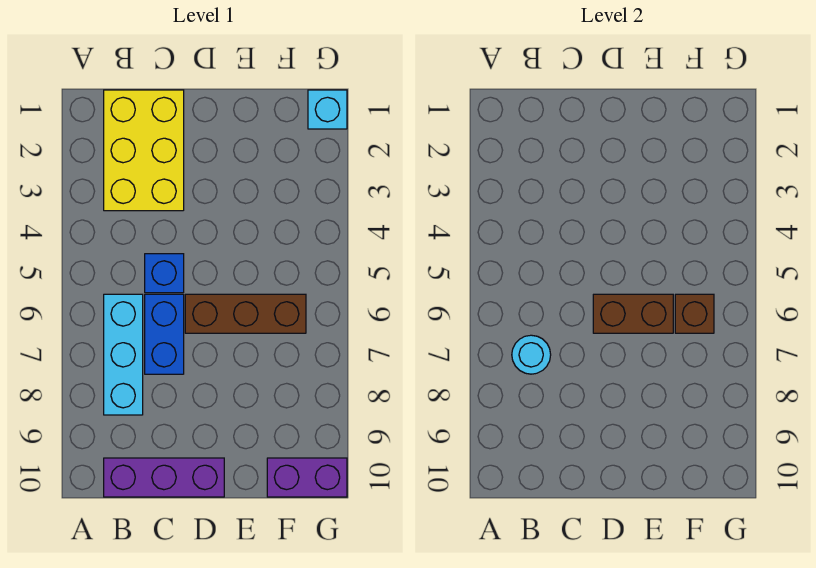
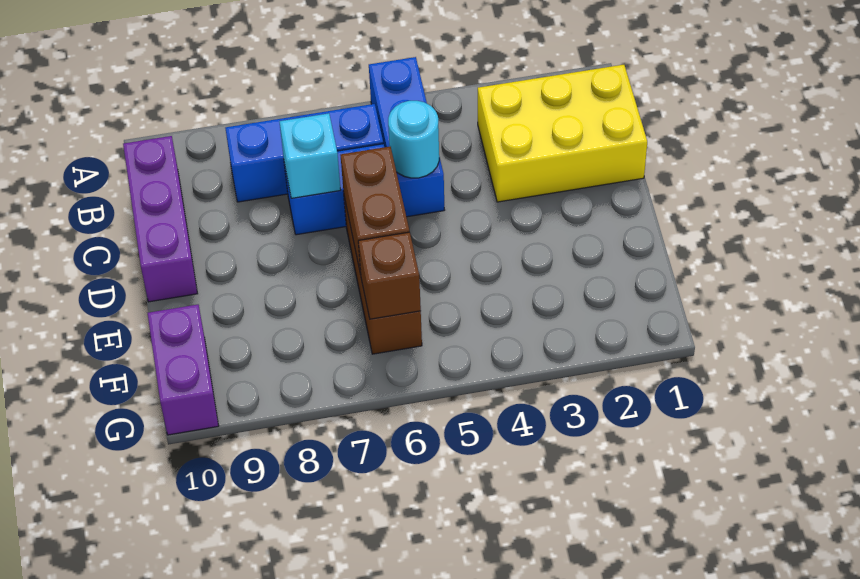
cyan brick B6:B8 level 1 -> blue brick B6:B8 level 1
cyan round brick B7 level 2 -> cyan round brick C5 level 2
blue brick C5 level 1 -> blue brick A5:C5 level 1
cyan brick G1 level 1 -> cyan brick C7 level 2

